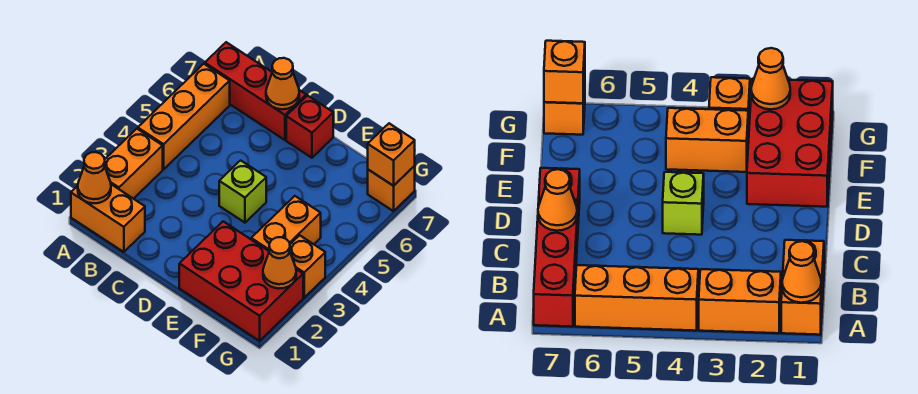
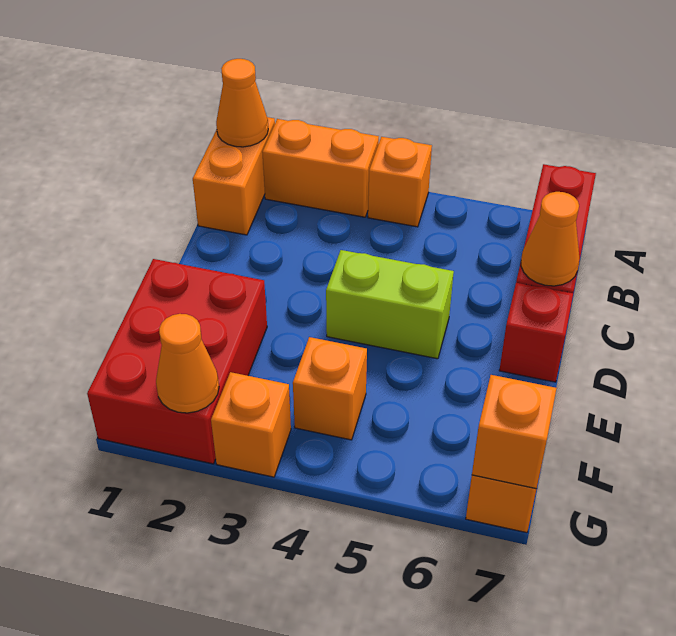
orange brick A4:A6 level 1 -> orange brick A4 level 1
lime brick D4 level 1 -> lime brick D4:D5 level 1
orange brick F3:F4 level 1 -> orange brick F4 level 1

